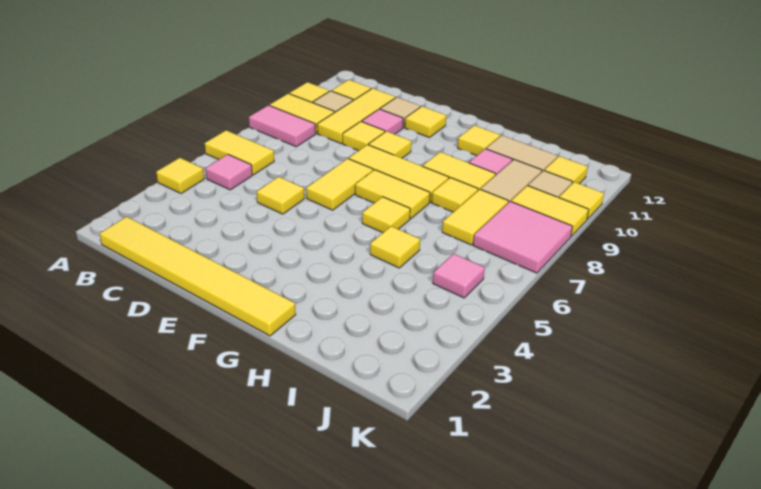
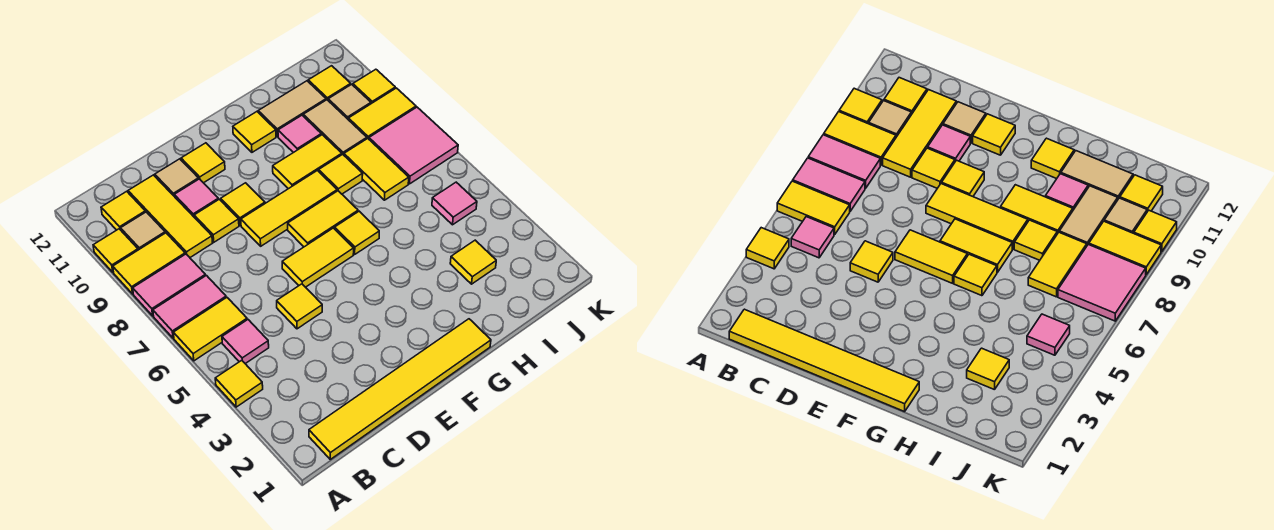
none -> pink tile A7:B7 level 1
yellow tile E6:E7 level 1 -> yellow tile E6:F6 level 1
yellow tile H5 level 1 -> yellow tile I3 level 1

